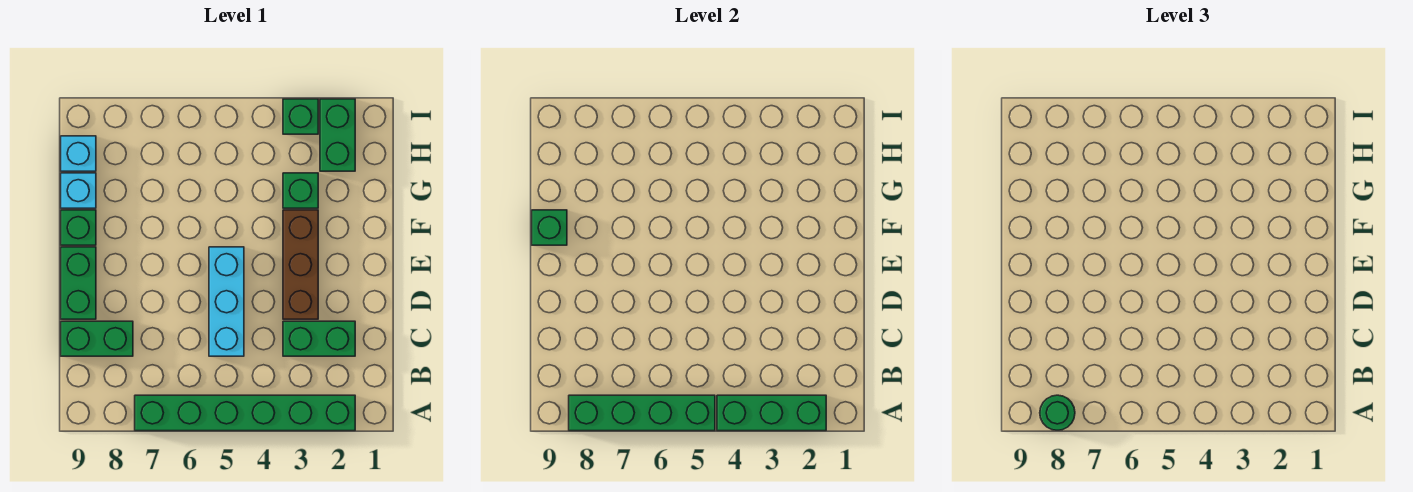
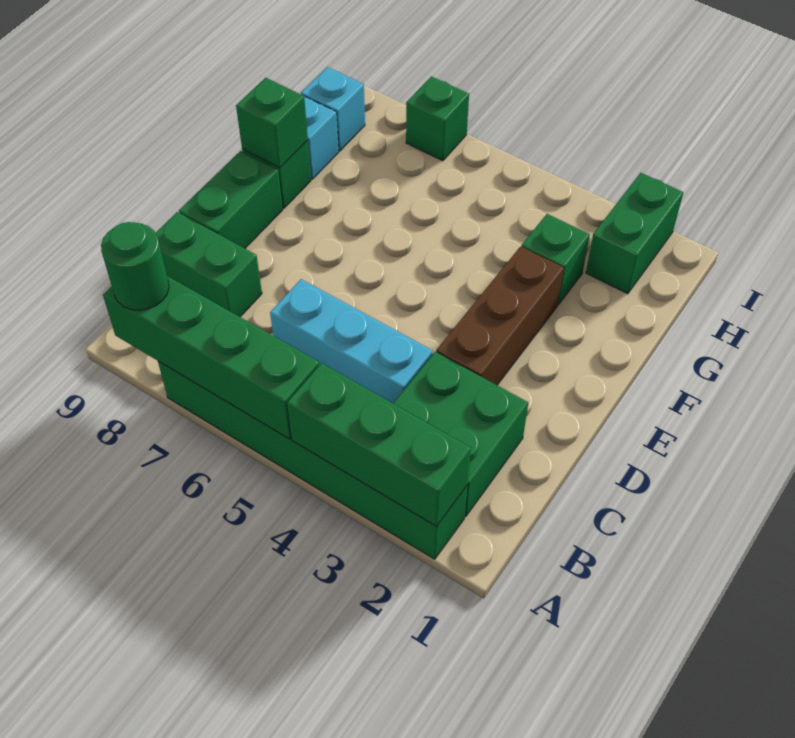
green brick C2:C3 level 1 -> green brick B2:C3 level 1
cyan brick C5:E5 level 1 -> cyan brick C4:C6 level 1
green brick I3 level 1 -> green brick I7 level 1

